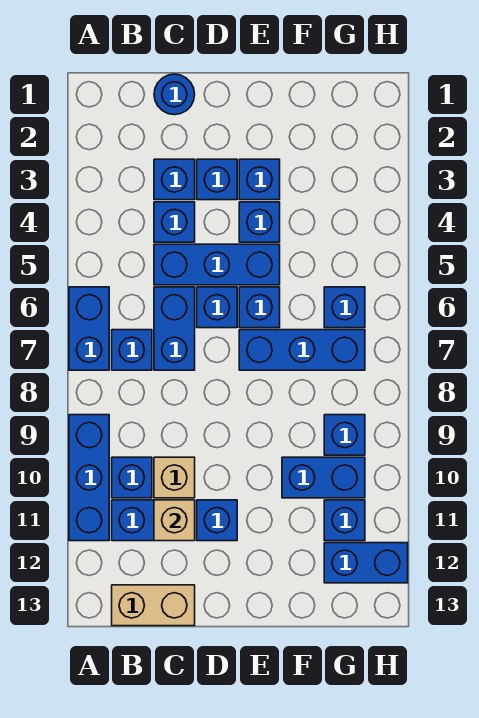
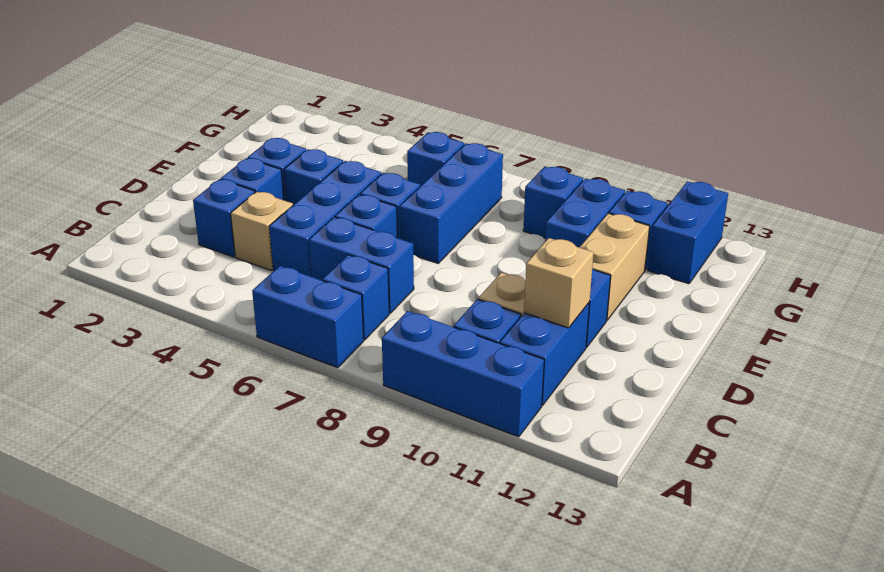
tan brick B13:C13 level 1 -> tan brick E11:F11 level 1
blue round brick C1 level 1 -> none
blue brick C4 level 1 -> tan brick C4 level 1

